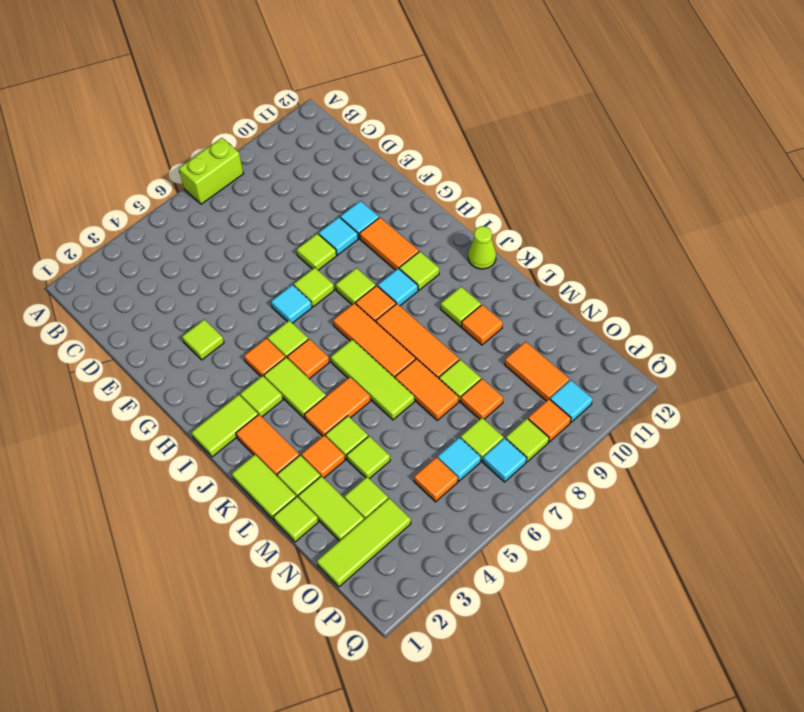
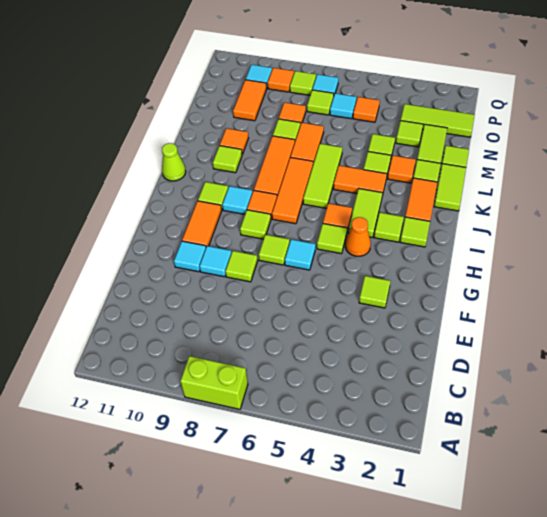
orange tile H4 level 1 -> orange cone H4 level 1
lime tile I1:I2 level 1 -> lime tile I2 level 1

